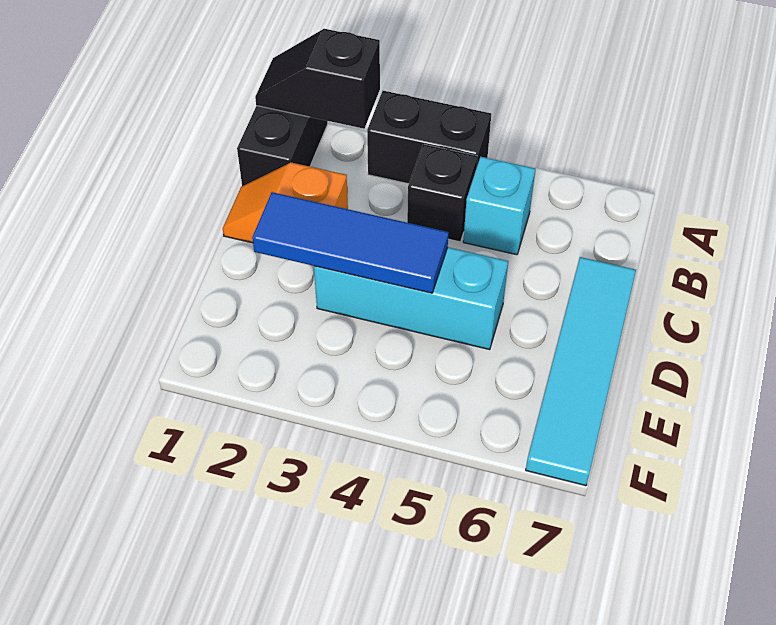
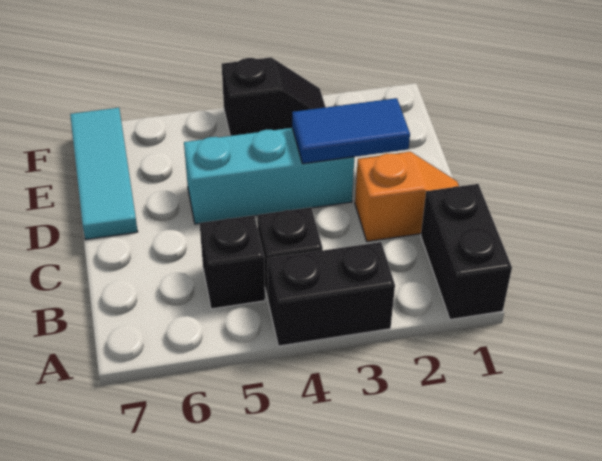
black slope A1:A2 level 2 top 2 -> black slope F3:F4 level 1 top 4
cyan brick B5 level 1 -> black brick B5 level 1
cyan tile C7:F7 level 1 -> cyan tile D7:F7 level 1
blue tile D2:D4 level 2 -> blue tile D2:D3 level 2

